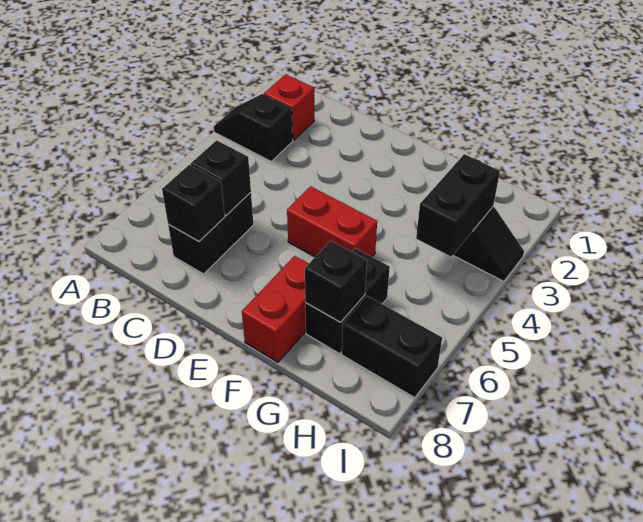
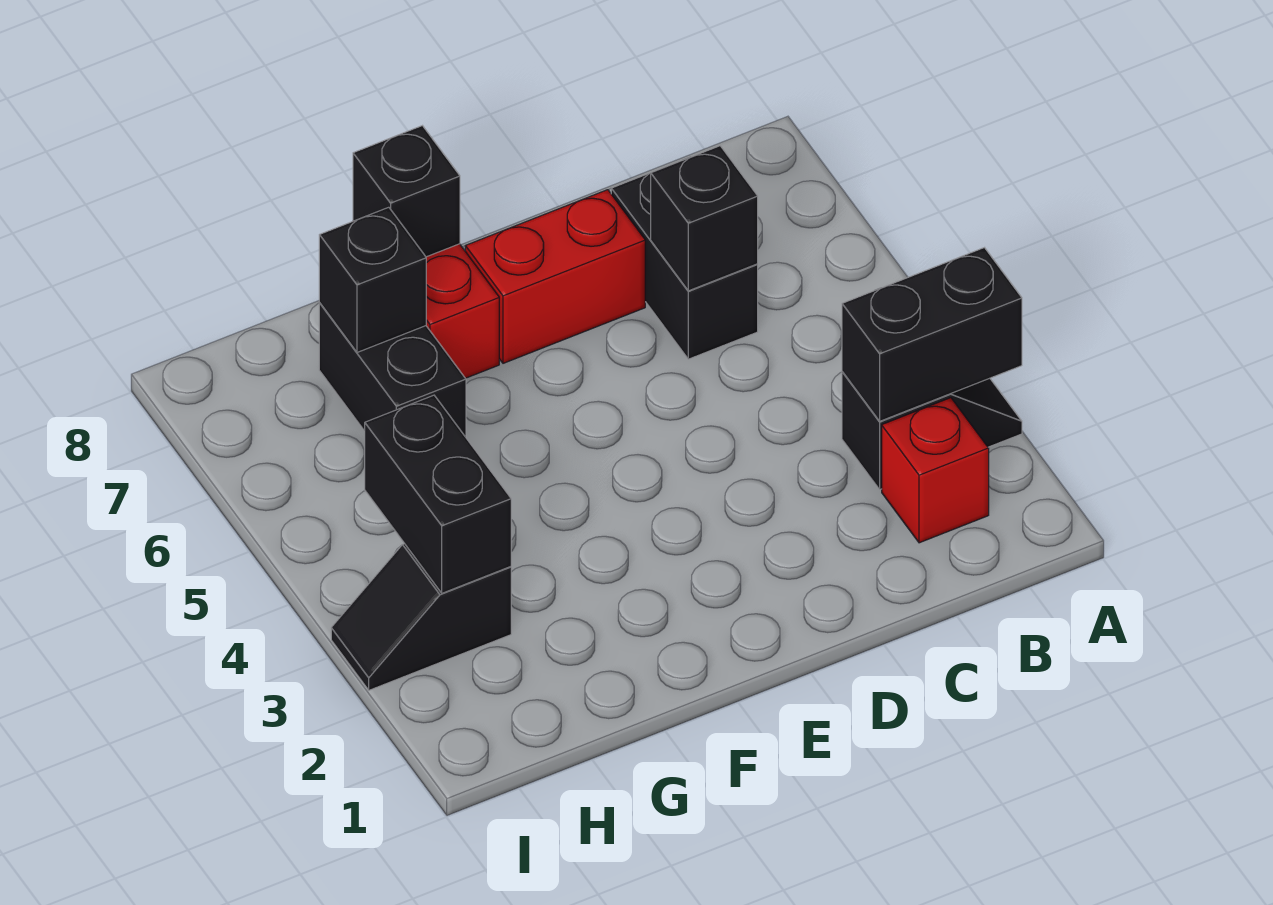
black brick C7 level 2 -> black brick F8 level 2
red brick E5:F5 level 1 -> red brick D7:E7 level 1
black brick H7:I7 level 1 -> black brick A3:B3 level 2

